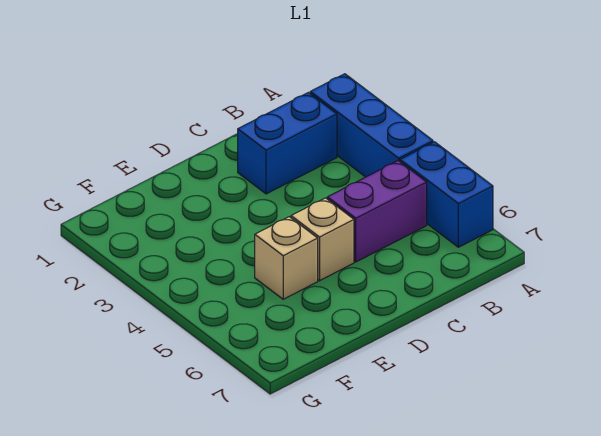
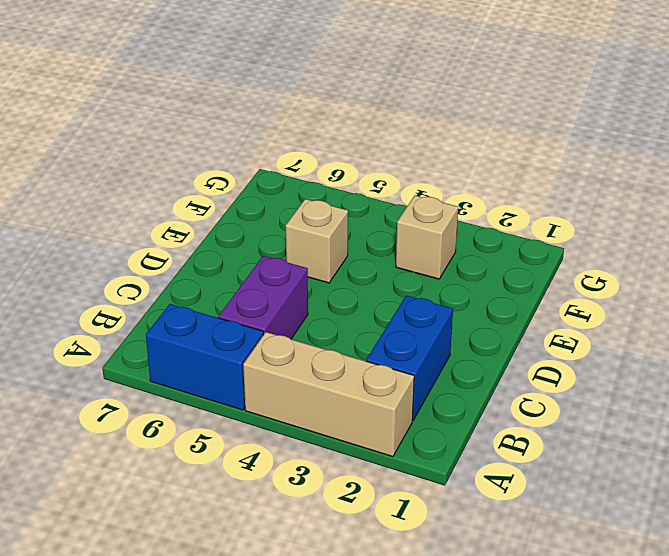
blue brick A2:A4 level 1 -> tan brick A2:A4 level 1
tan brick D5 level 1 -> tan brick F3 level 1

